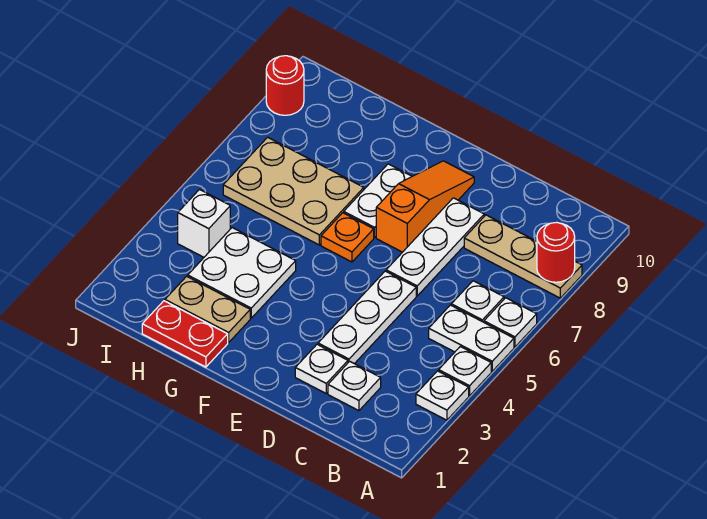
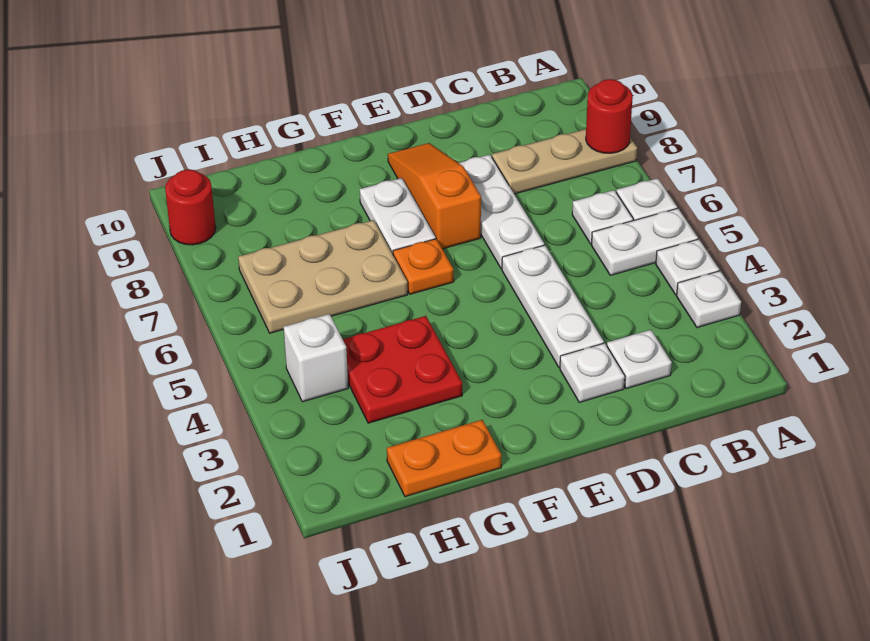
red plate G1:H1 level 1 -> orange plate G1:H1 level 1
tan plate G2:H2 level 1 -> none
white plate G3:H4 level 1 -> red plate G3:H4 level 1

